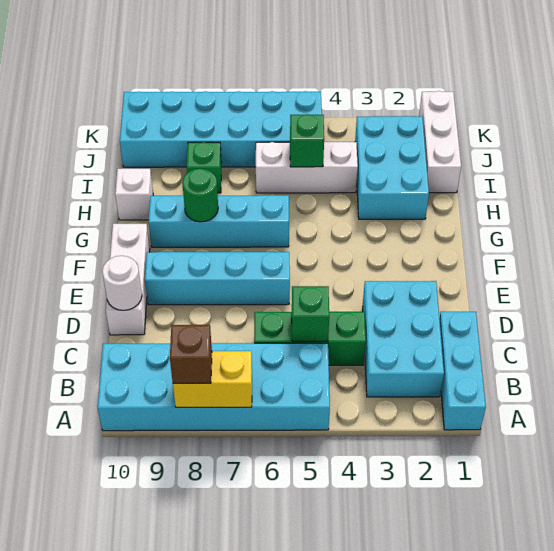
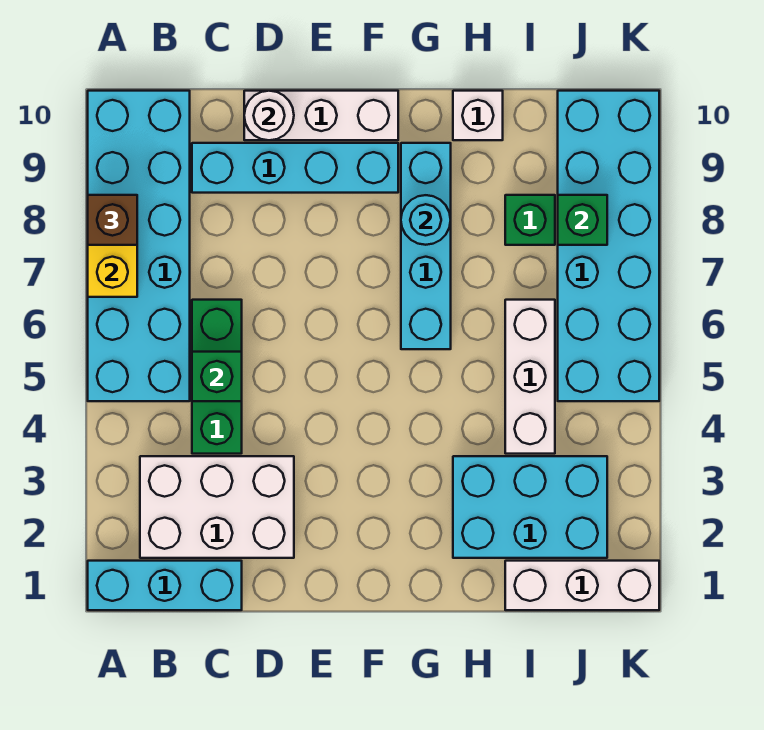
cyan brick B2:D3 level 1 -> white brick B2:D3 level 1
cyan brick E6:E9 level 1 -> cyan brick C9:F9 level 1
green round brick G8 level 2 -> cyan round brick G8 level 2
green brick I5 level 2 -> green brick J8 level 2

